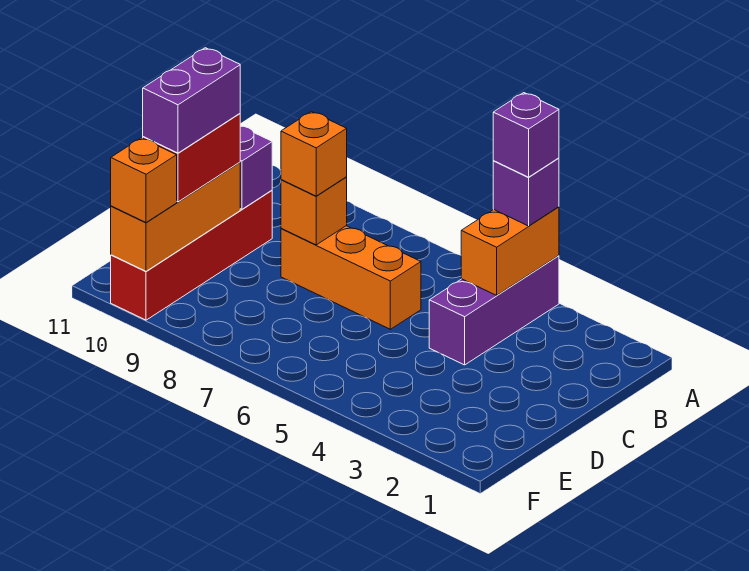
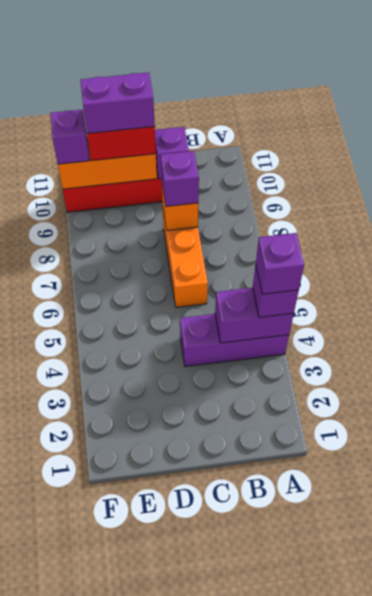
orange brick A4:B4 level 2 -> purple brick A4:B4 level 2
orange brick C8 level 3 -> purple brick C8 level 3
orange brick F10 level 3 -> purple brick F10 level 3

